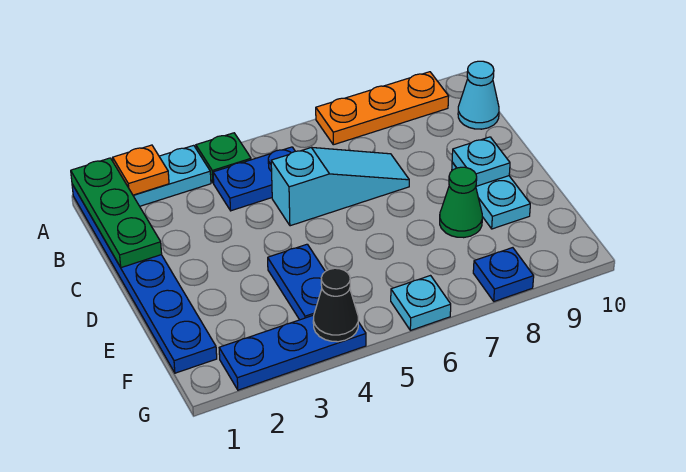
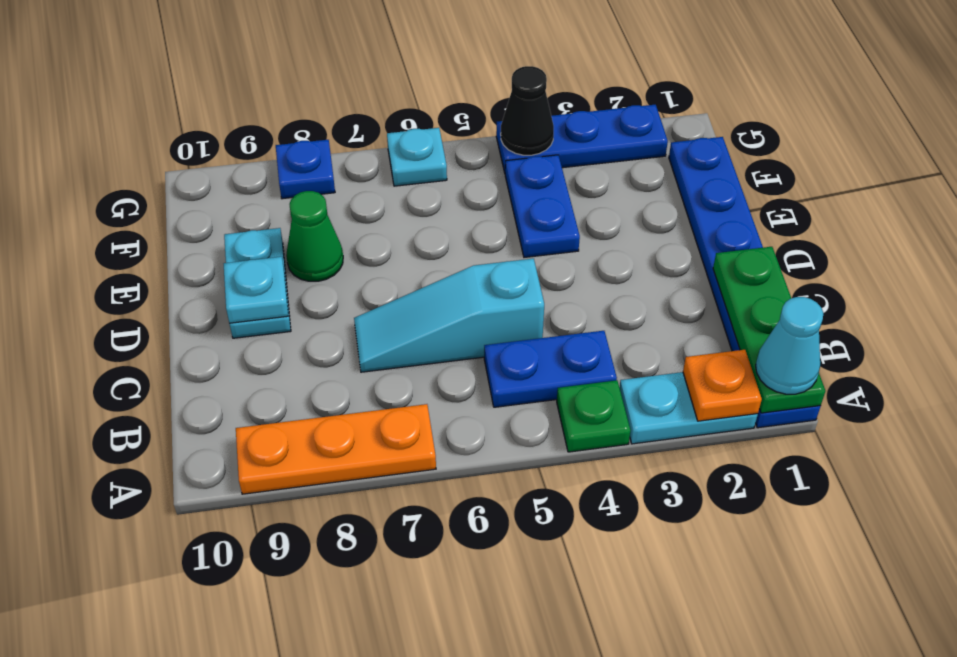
cyan cone B10 level 1 -> cyan cone A1 level 3

